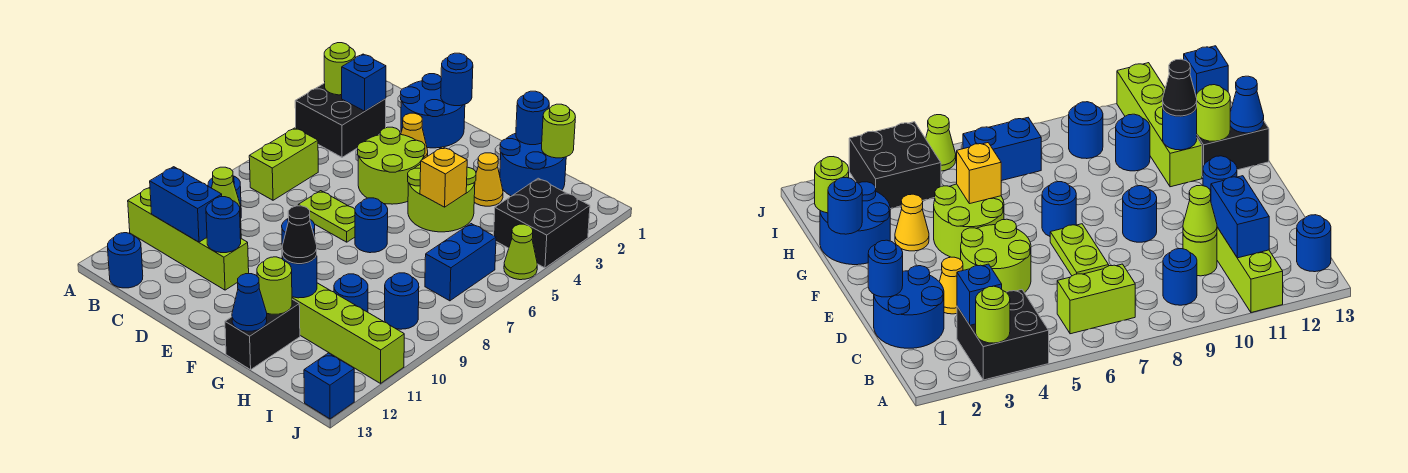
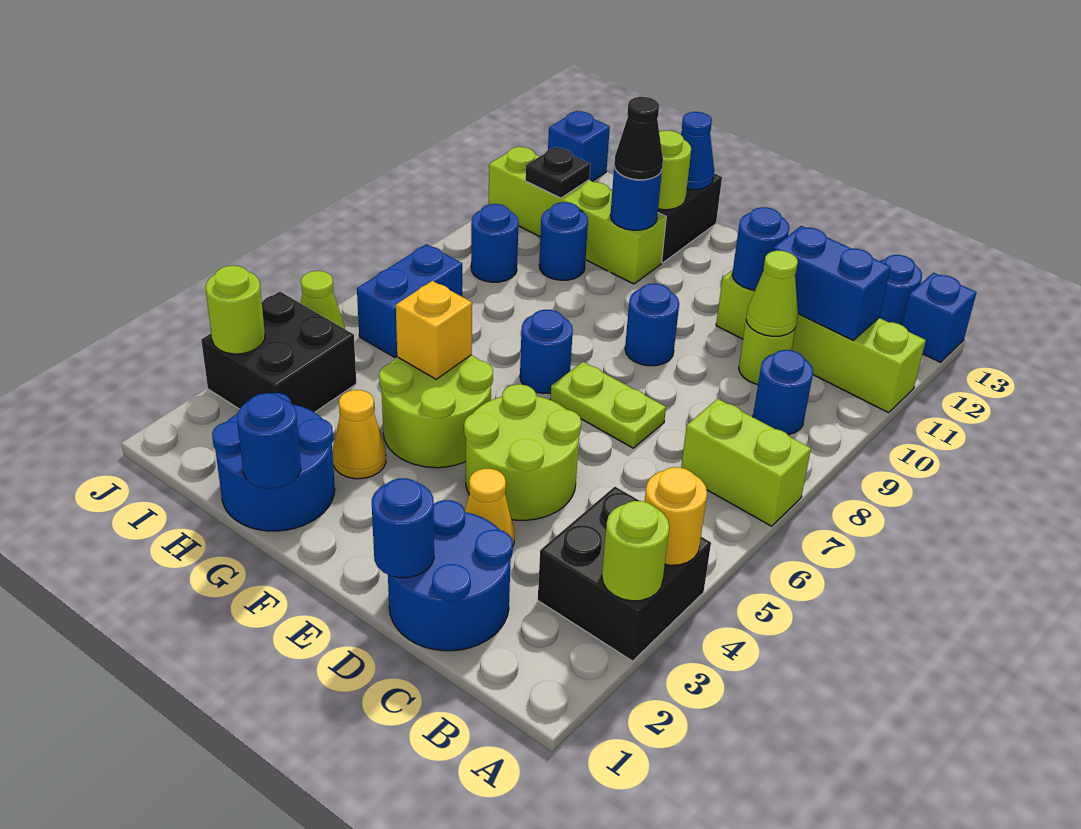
none -> yellow round brick A4 level 2
blue brick B3 level 2 -> blue brick A13 level 1
lime brick B6:B7 level 1 -> lime brick A7:B7 level 1
lime round brick H1 level 2 -> lime round brick J3 level 2
none -> black plate I11 level 2

